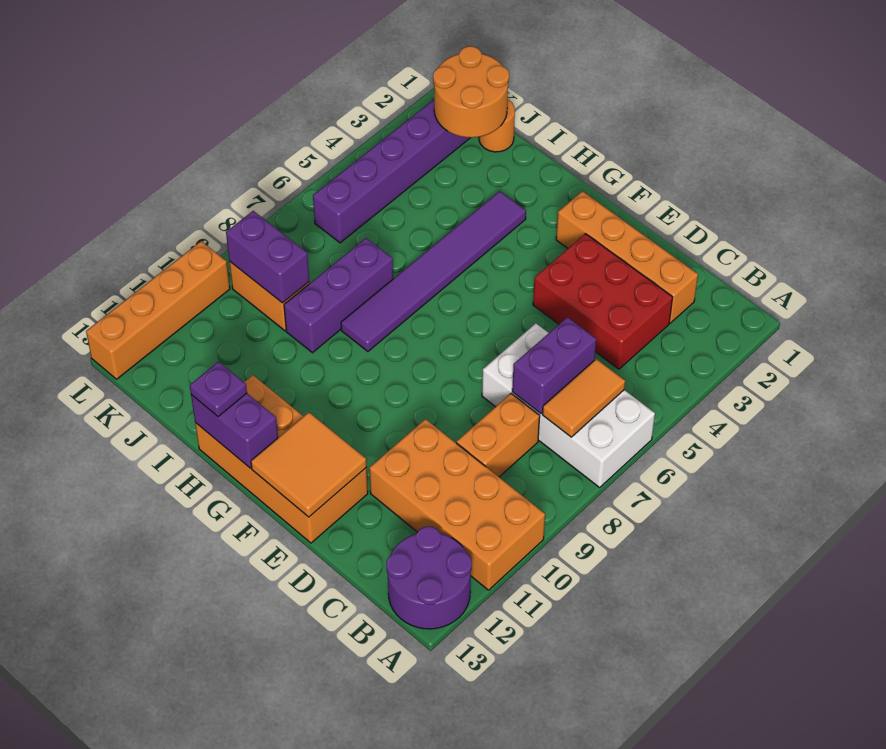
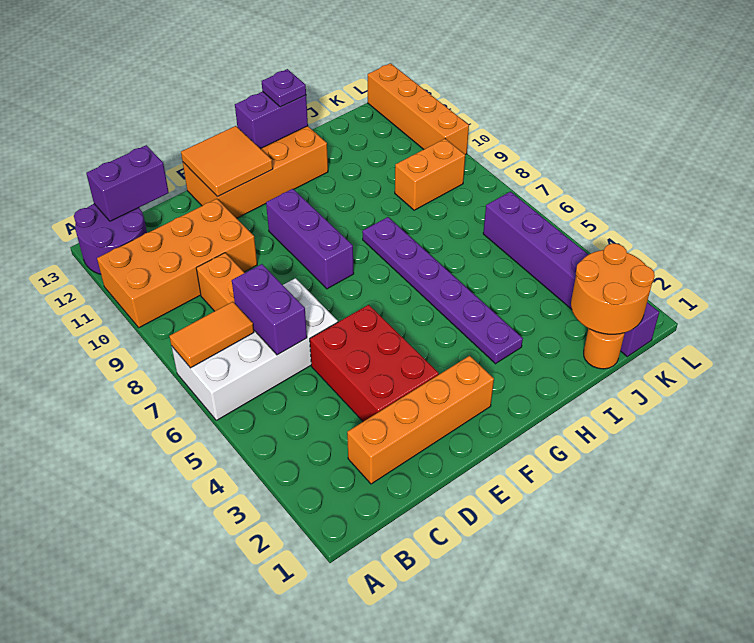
orange tile B6:B7 level 2 -> orange tile A7:B7 level 2
red brick C3:E4 level 1 -> red brick D3:E5 level 1
purple tile H3:H8 level 1 -> purple plate H3:H8 level 1
purple brick I7:I9 level 1 -> purple brick F8:F10 level 1
purple brick J9:K9 level 2 -> purple brick B13:C13 level 2

